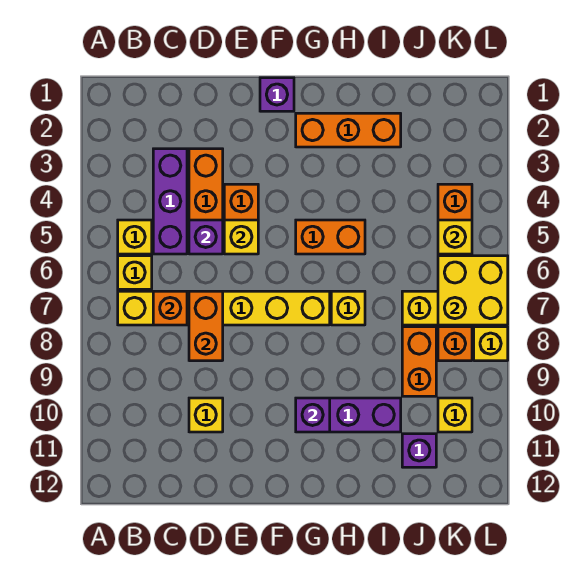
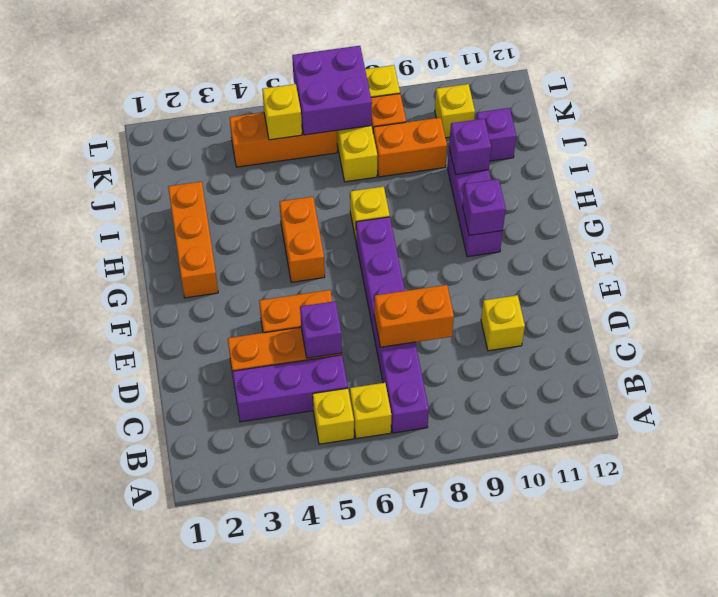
yellow brick B7:G7 level 1 -> purple brick B7:G7 level 1
orange brick C7 level 2 -> none
yellow brick E5 level 2 -> none
purple brick F1 level 1 -> purple brick I10 level 2
yellow brick K6:L7 level 2 -> purple brick K6:L7 level 2

